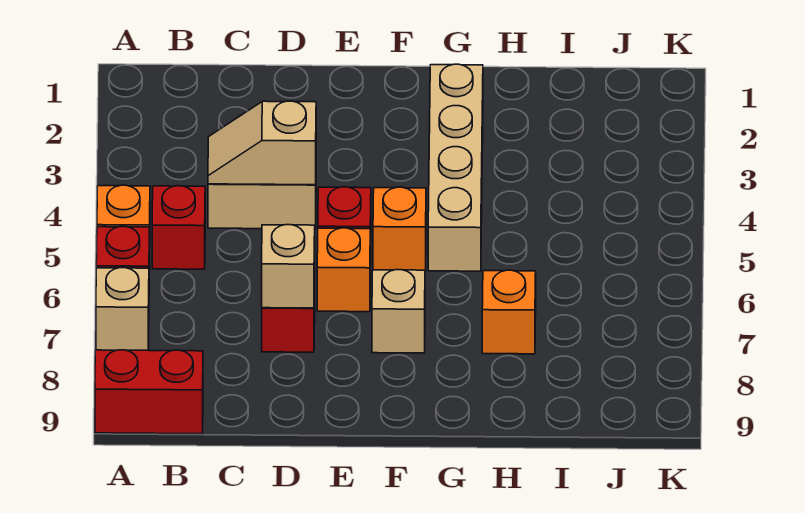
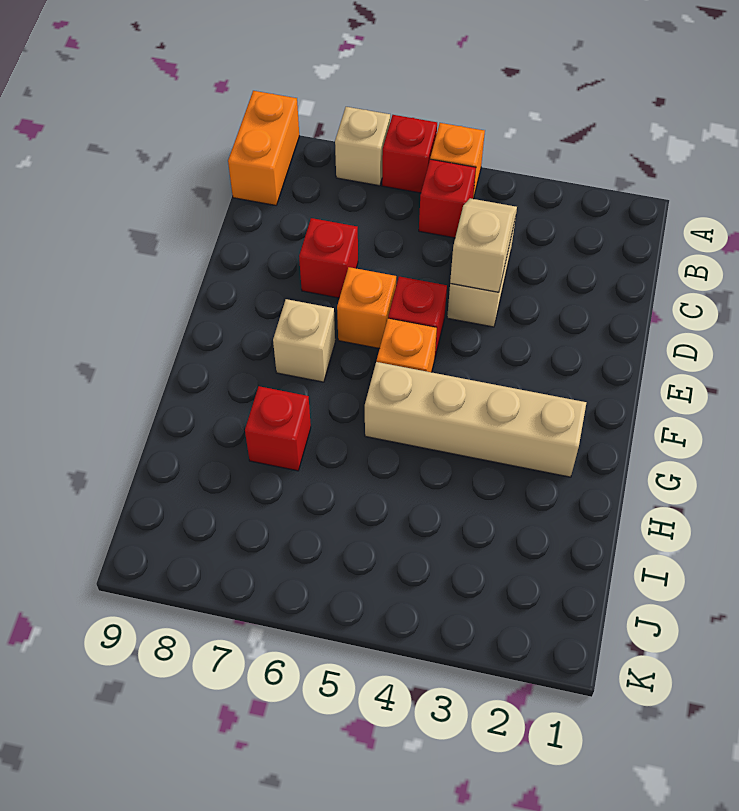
red brick A9:B9 level 1 -> orange brick A9:B9 level 1
tan brick D7 level 2 -> none
orange brick H7 level 1 -> red brick H7 level 1

